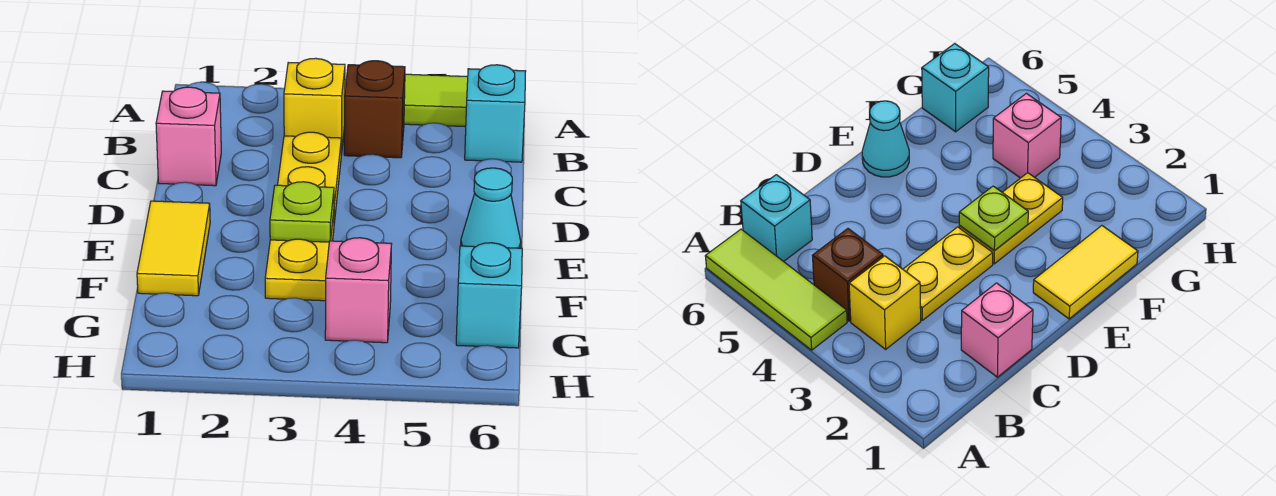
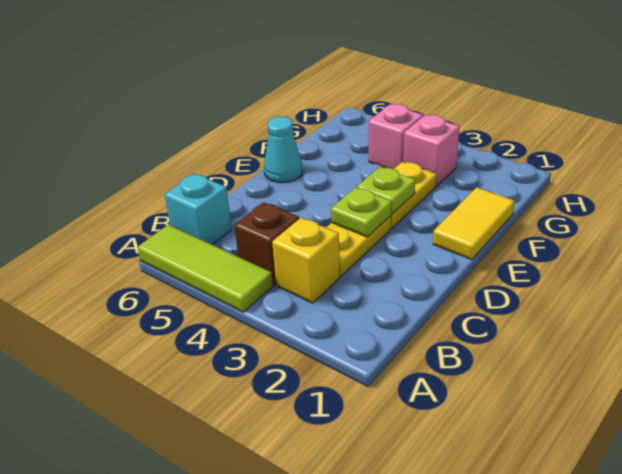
pink brick C1 level 1 -> pink brick G3 level 1
none -> lime plate D3 level 2
cyan brick G6 level 1 -> none

